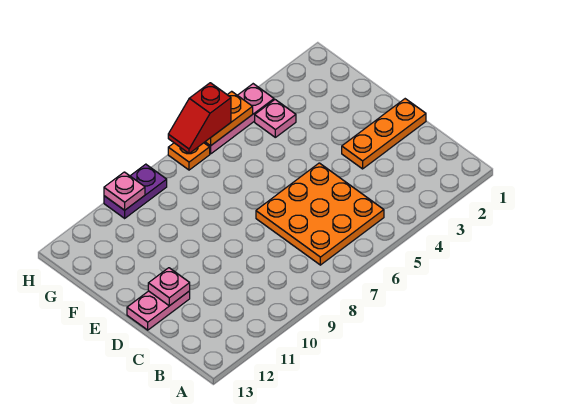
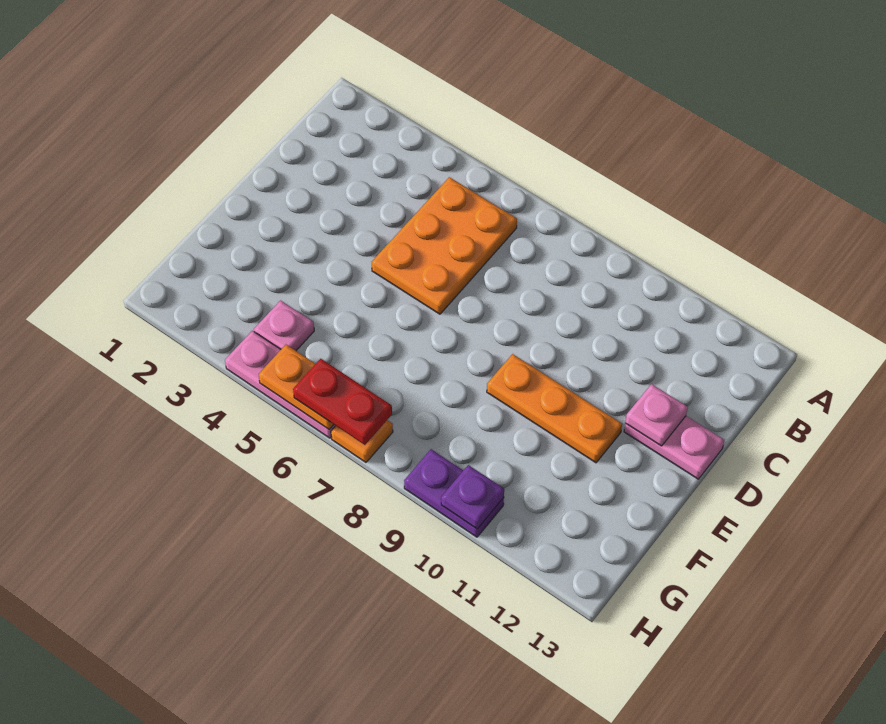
orange plate B5:D7 level 1 -> orange plate B5:D6 level 1
orange plate D1:D3 level 1 -> orange plate E9:E11 level 1
red slope H6:H7 level 3 top 6 -> red plate H6:H7 level 3
pink plate H10 level 2 -> purple plate H10 level 2

